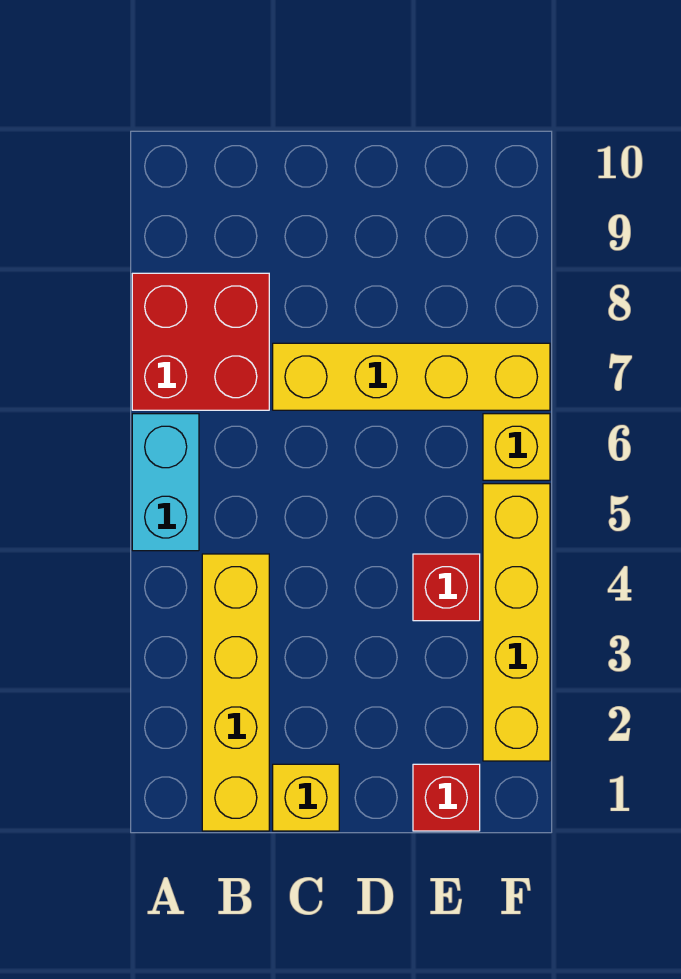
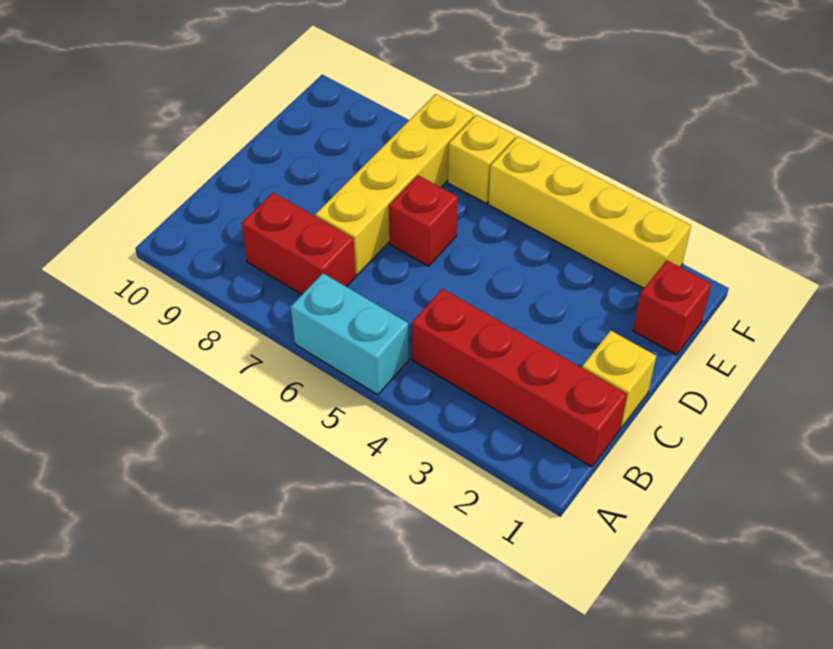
red brick A7:B8 level 1 -> red brick B7:B8 level 1
yellow brick B1:B4 level 1 -> red brick B1:B4 level 1
red brick E4 level 1 -> red brick D6 level 1

